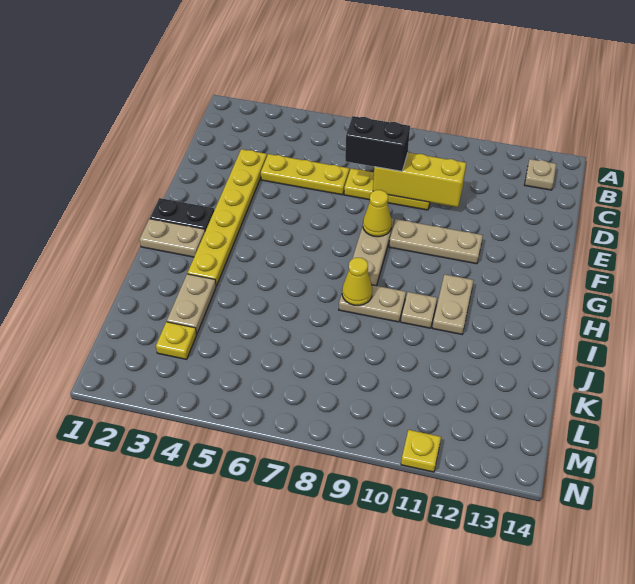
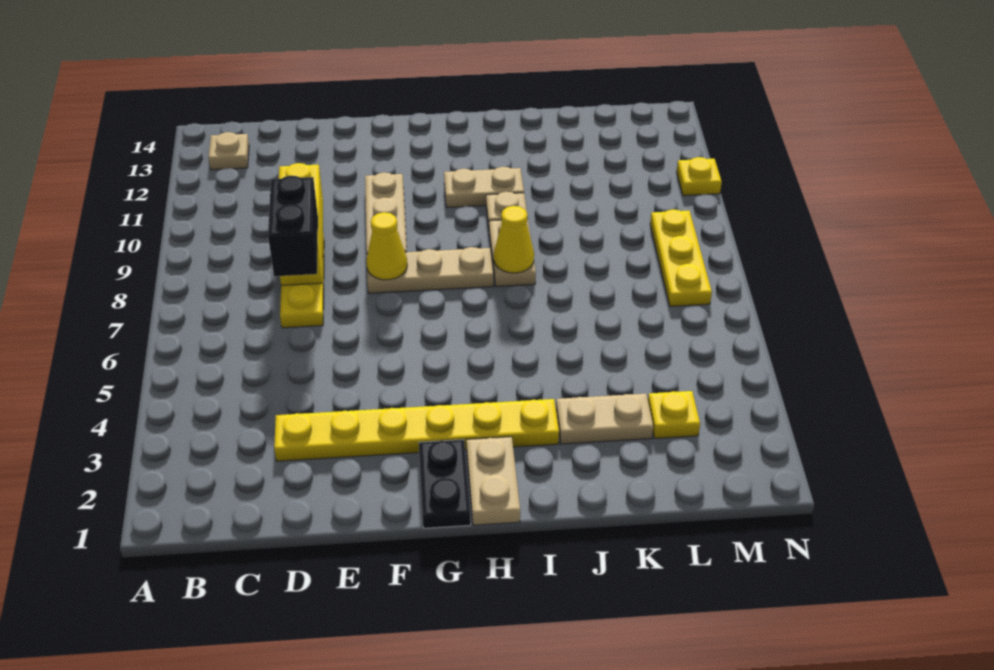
yellow plate D4:D6 level 1 -> yellow plate M7:M9 level 1

